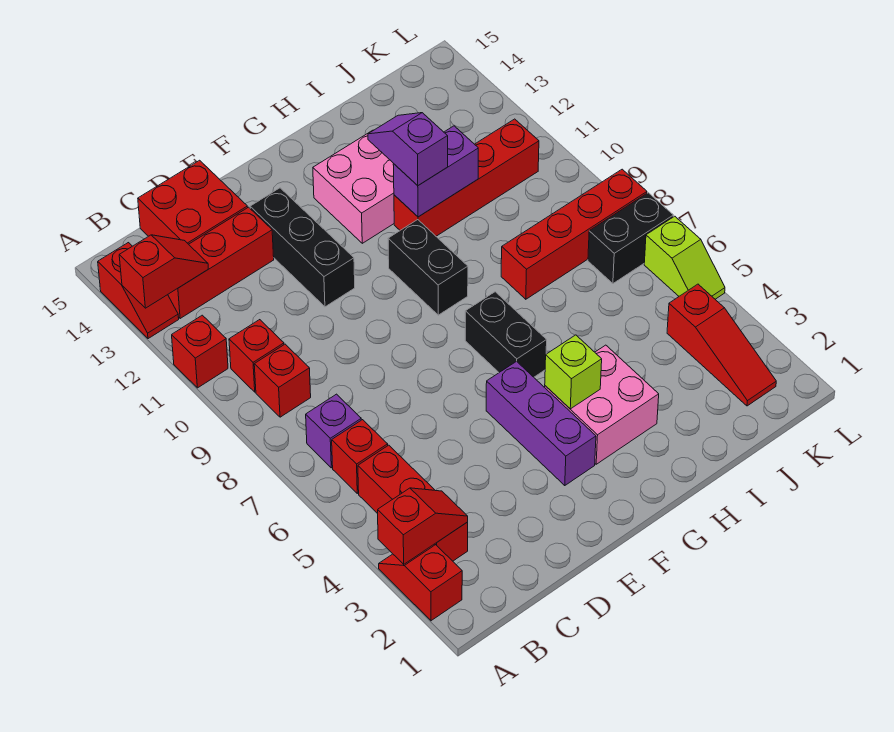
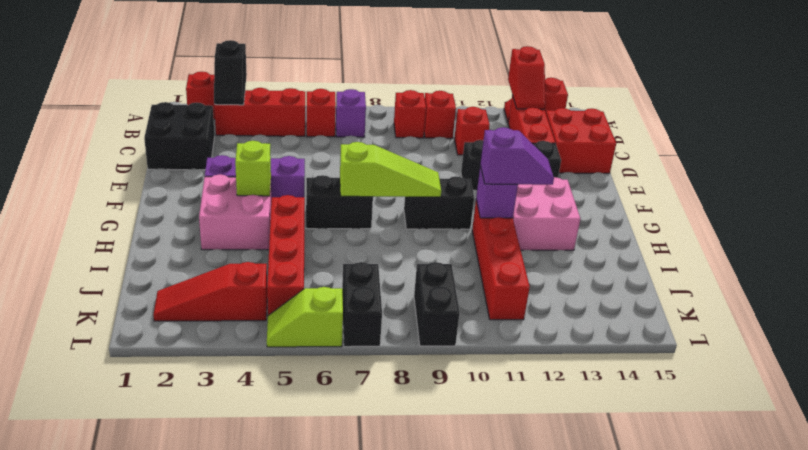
red slope A3:B3 level 2 top A -> black slope A3:B3 level 2 top A
red brick A11 level 1 -> red brick C11 level 1
none -> black brick C1:D2 level 1
none -> lime slope G7:G9 level 2 top 7
purple brick H11:I11 level 2 -> purple brick H11 level 2
red brick I8:L8 level 1 -> red brick H5:K5 level 1
none -> black brick K9:L9 level 1

